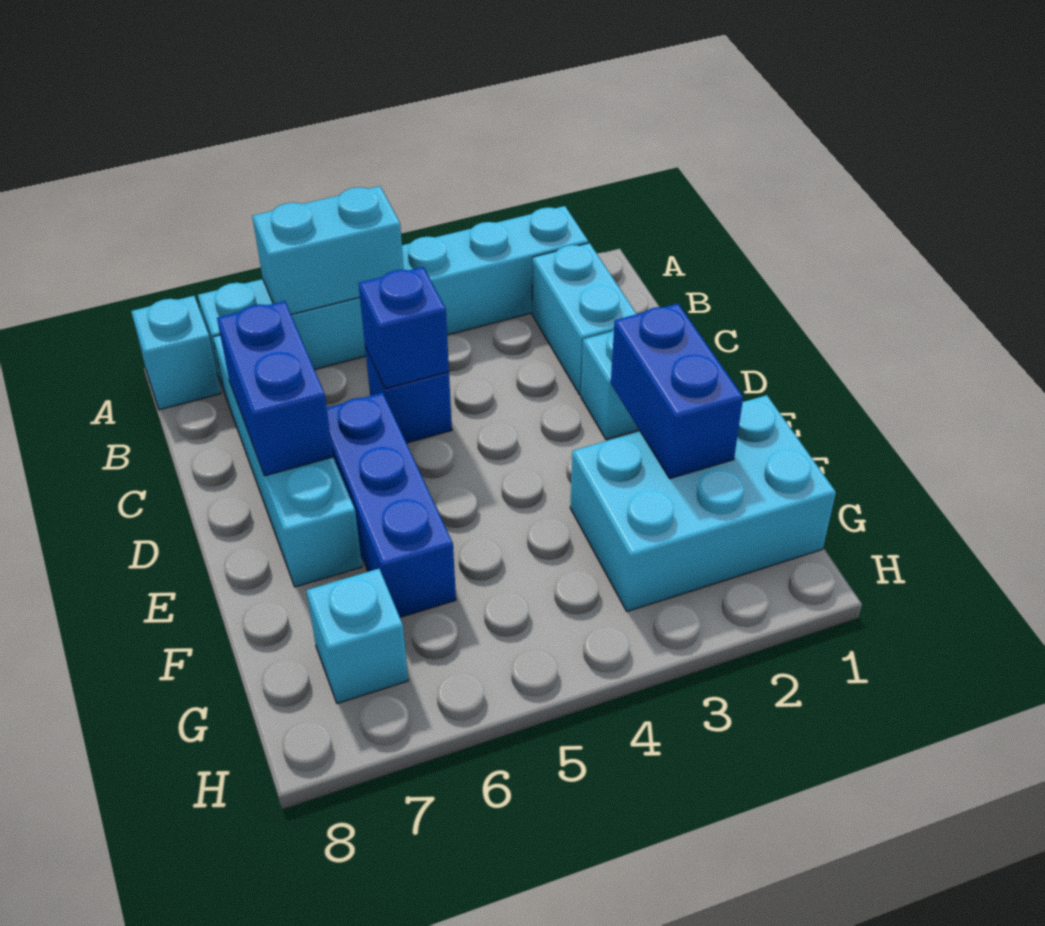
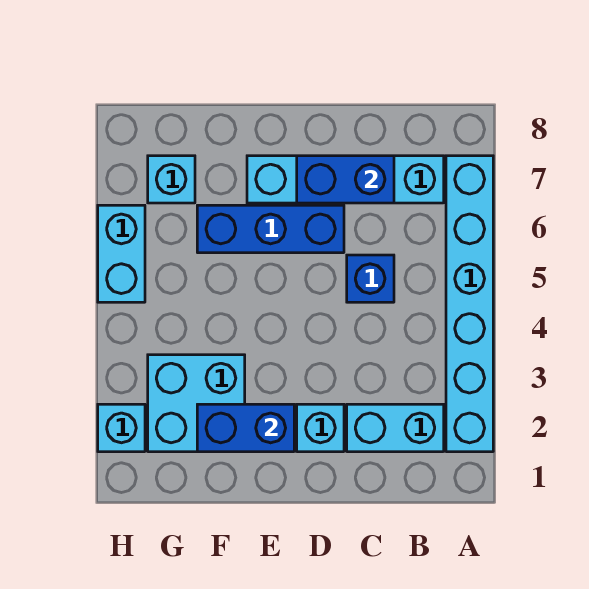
cyan brick A5:A6 level 2 -> cyan brick H5:H6 level 1
cyan brick A8 level 1 -> cyan brick H2 level 1
blue brick C5 level 2 -> none
cyan brick F1:G3 level 1 -> cyan brick F2:G3 level 1

